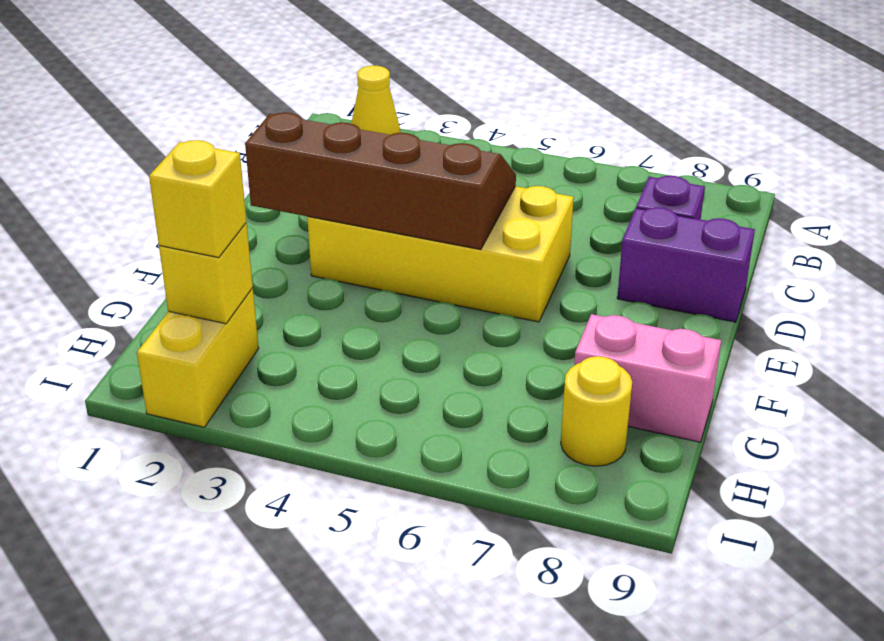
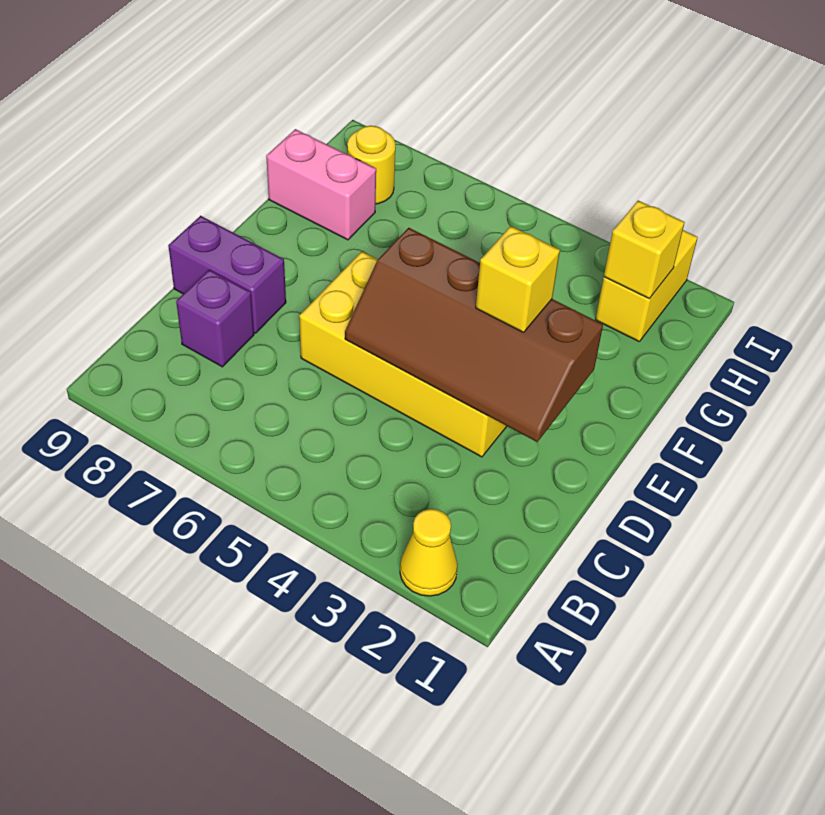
yellow brick H2 level 3 -> yellow brick E3 level 3

